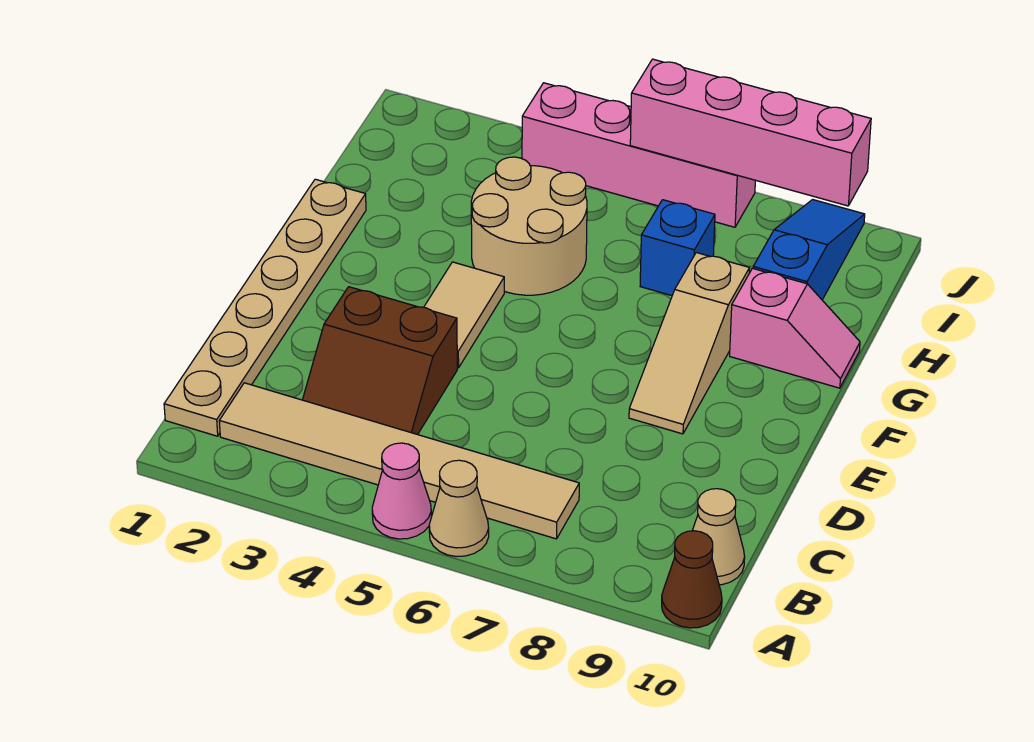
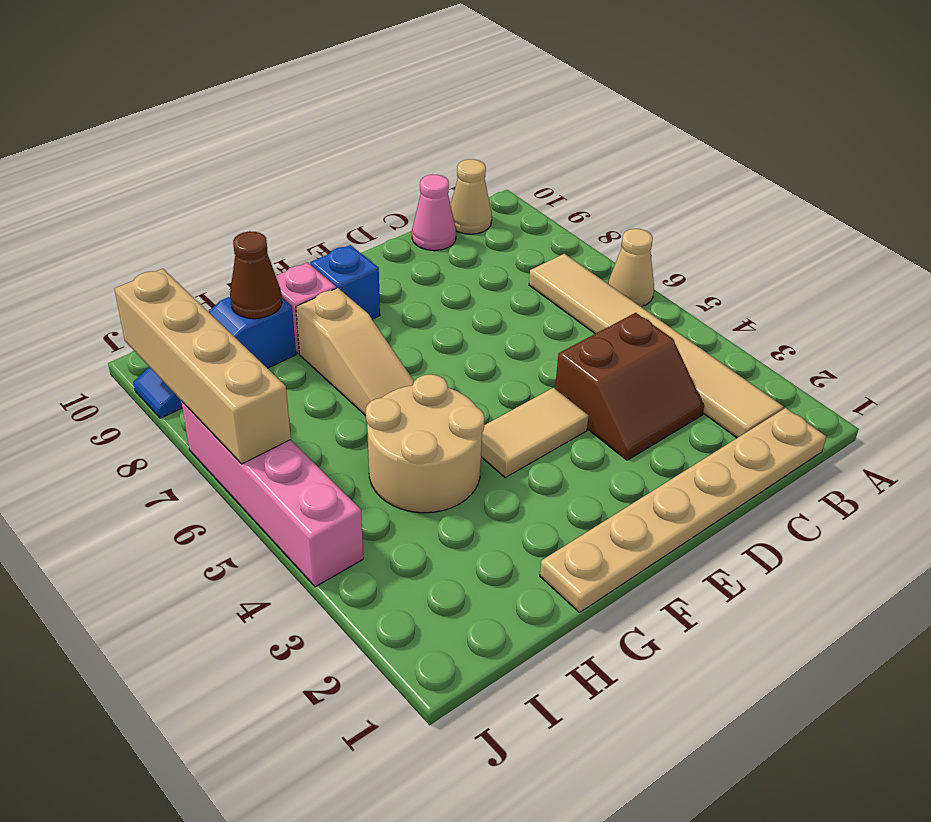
pink cone A5 level 1 -> pink cone C10 level 1
brown cone A10 level 1 -> brown cone H9 level 2
brown slope C3:D4 level 1 top D -> brown slope C3:D4 level 1 top 4
tan slope E8:G8 level 1 top G -> tan slope G6:G8 level 1 top 8
blue brick H7 level 1 -> blue brick F9 level 1
pink brick J6:J9 level 2 -> tan brick J6:J9 level 2

